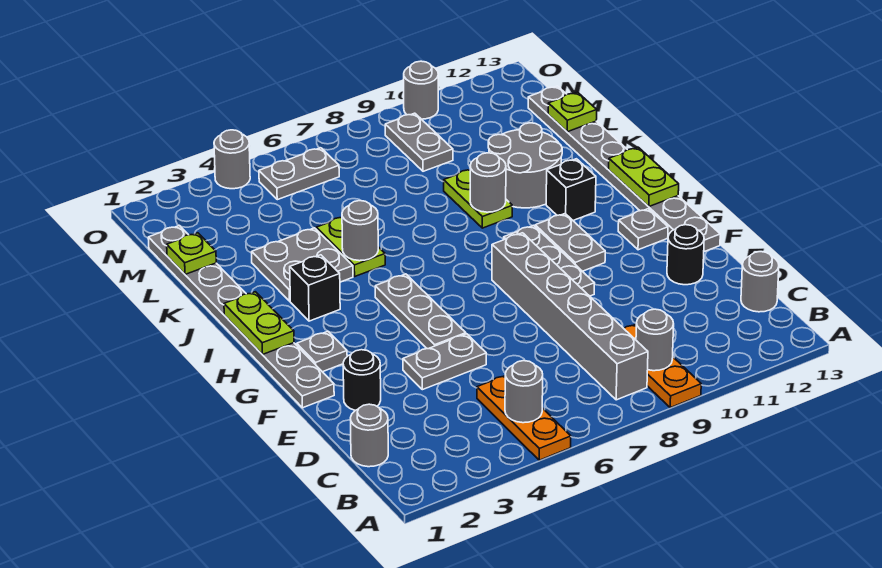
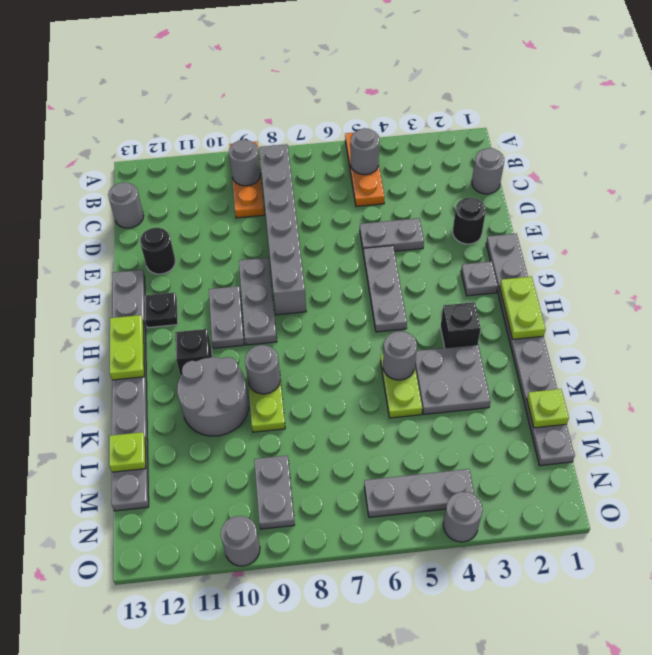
grey plate G12 level 1 -> black plate G12 level 1
grey plate N5:N6 level 1 -> grey plate N4:N6 level 1

